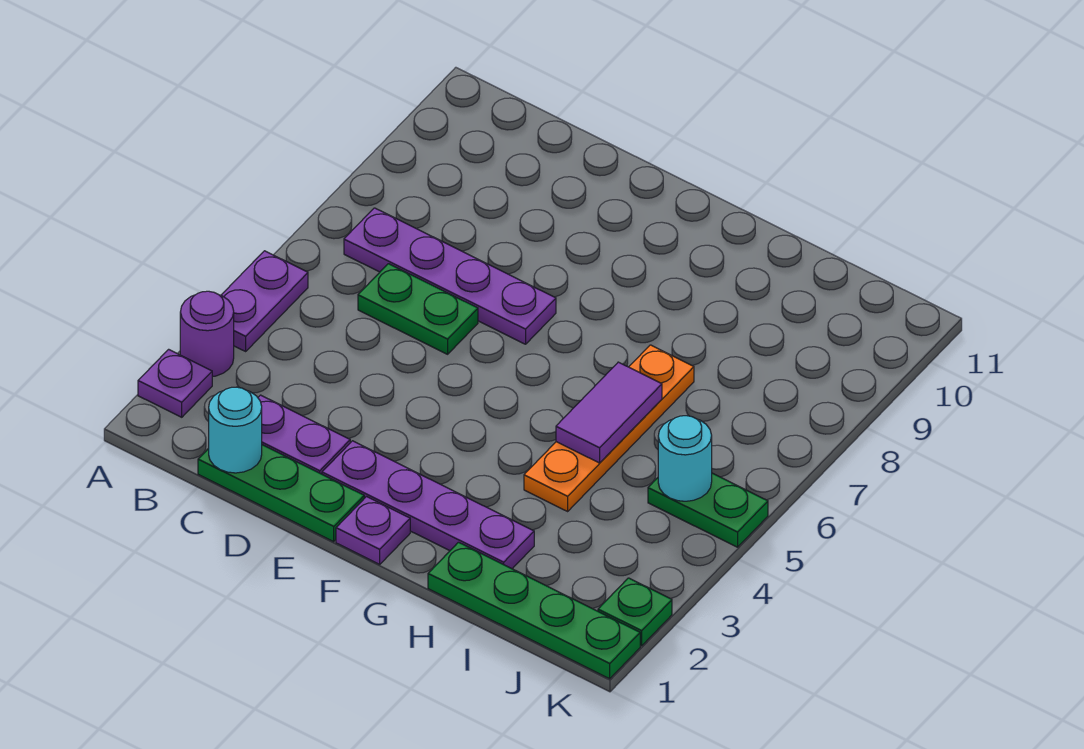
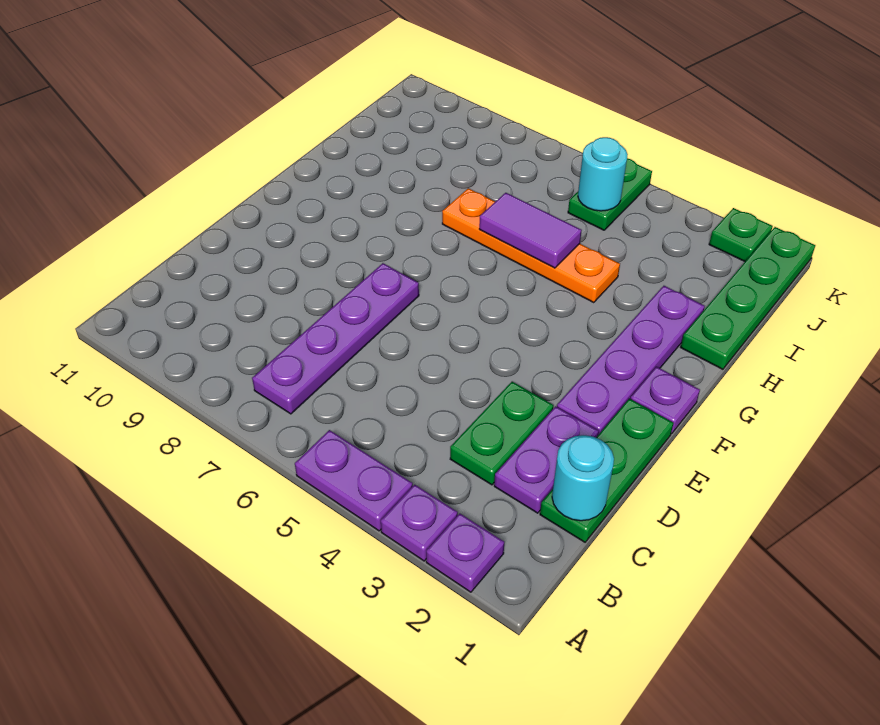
purple round brick A3 level 1 -> purple plate A3 level 1
green plate C6:D6 level 1 -> green plate C3:D3 level 1

